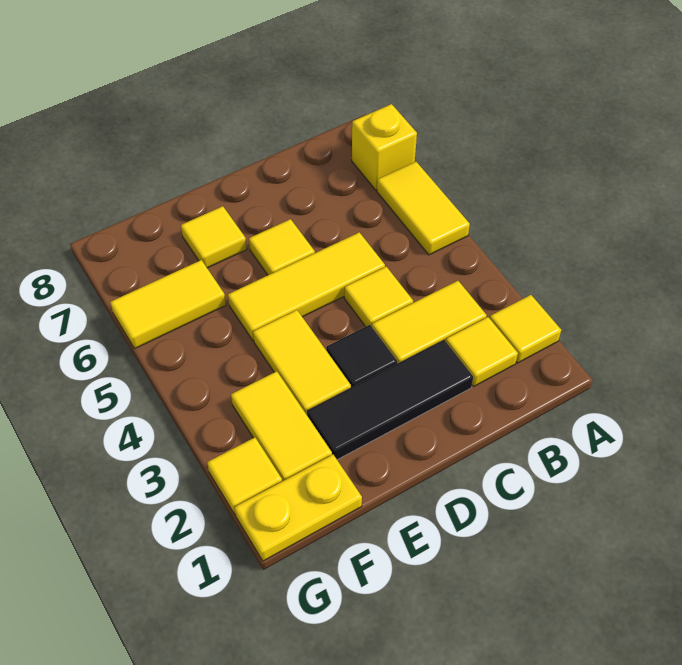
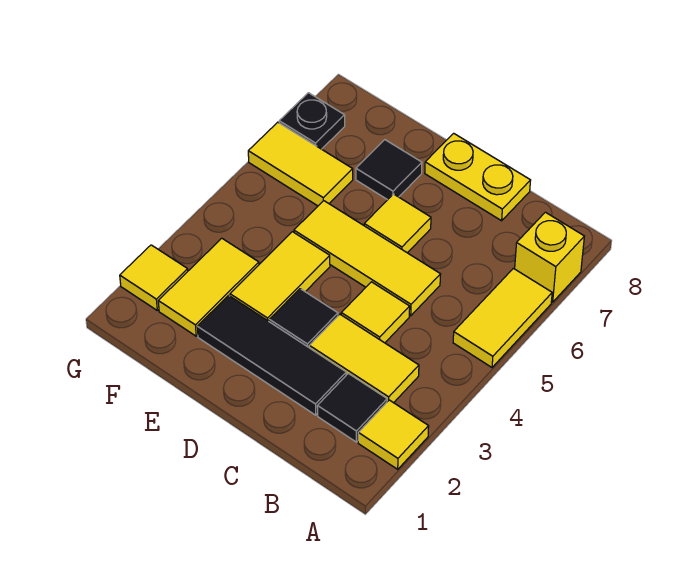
yellow tile B2 level 1 -> black tile B2 level 1
yellow tile E7 level 1 -> black tile E7 level 1
yellow plate F1:G1 level 1 -> yellow plate C8:D8 level 1
none -> black plate G7 level 1

